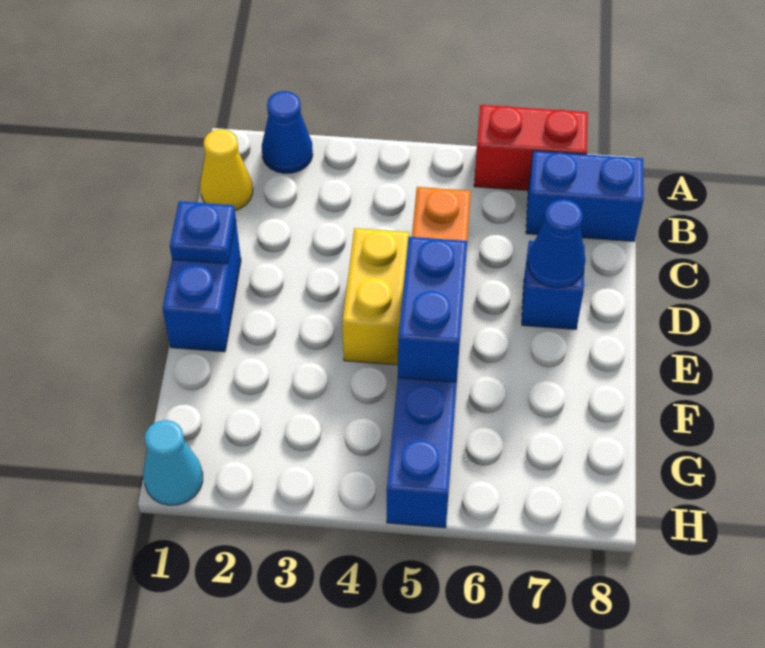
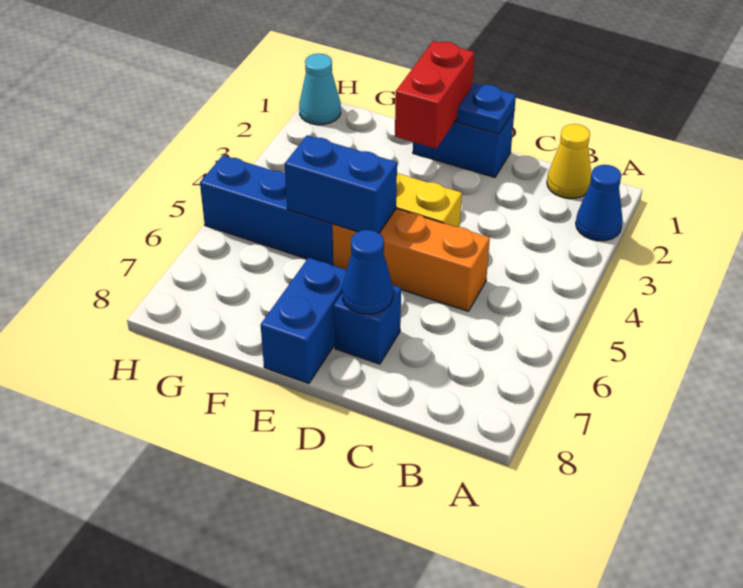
red brick A6:A7 level 1 -> red brick E1:E2 level 2
blue brick B7:B8 level 1 -> blue brick E7:E8 level 1

